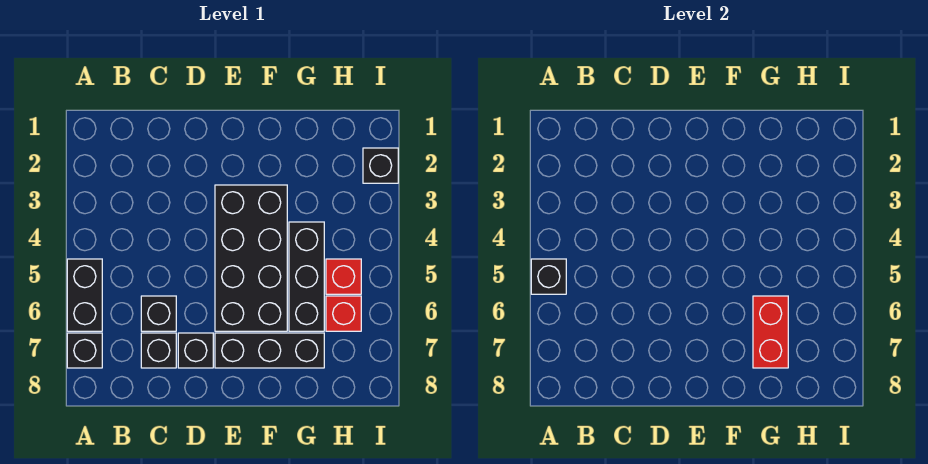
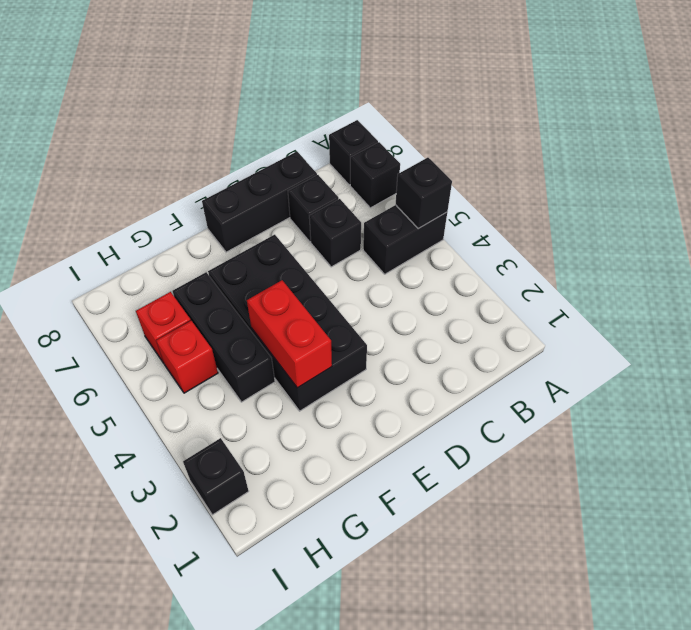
black brick A5:A6 level 1 -> black brick A5:B5 level 1
black brick D7 level 1 -> black brick A8 level 1
black brick E7:G7 level 1 -> black brick C8:E8 level 1
red brick G6:G7 level 2 -> red brick F3:F4 level 2

